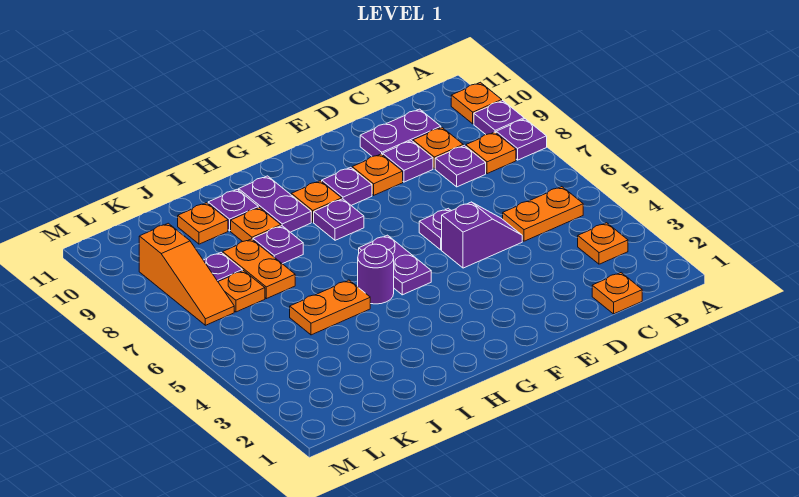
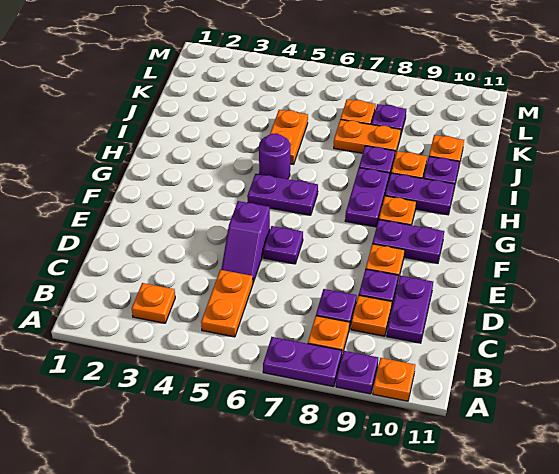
purple plate A8 level 1 -> purple plate A7:A8 level 1
orange plate C1 level 1 -> none
purple plate F9 level 1 -> purple plate F9:F10 level 1
purple plate G8 level 1 -> purple plate G8:H8 level 1
orange slope L7:L9 level 1 top 9 -> none

